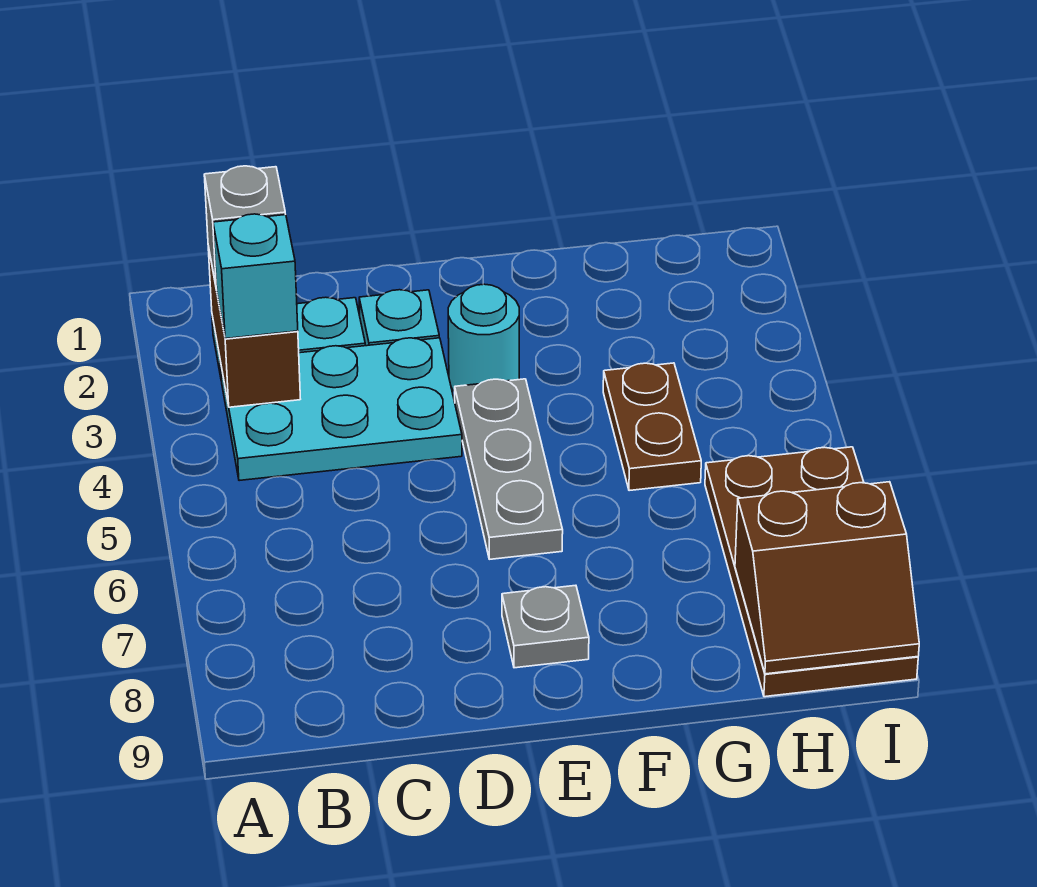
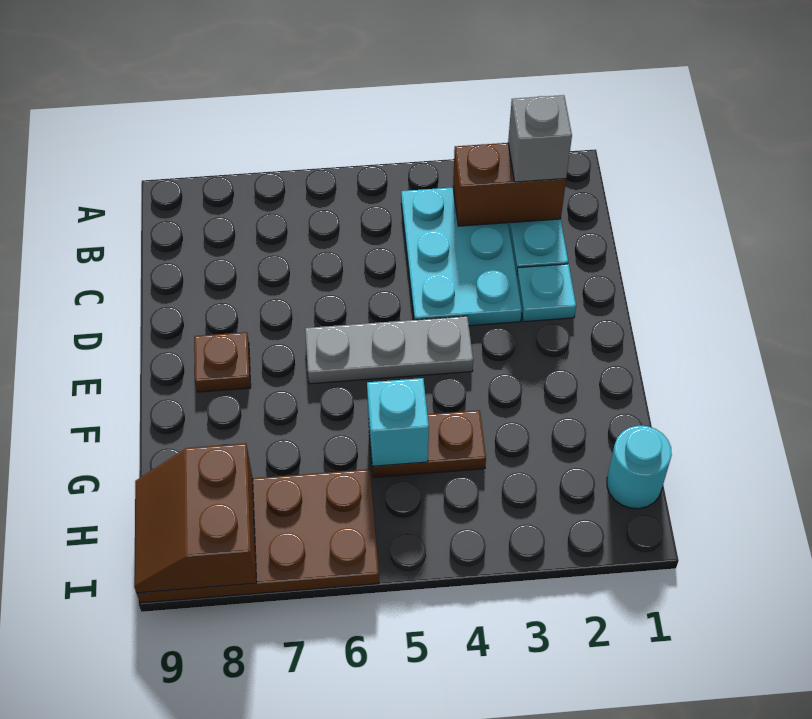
cyan brick B3 level 3 -> cyan brick G5 level 2
cyan round brick E3 level 1 -> cyan round brick H1 level 1
grey plate E8 level 1 -> brown plate E8 level 1

